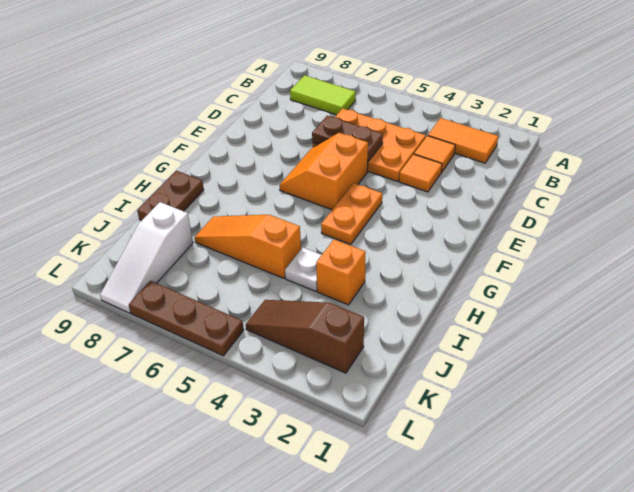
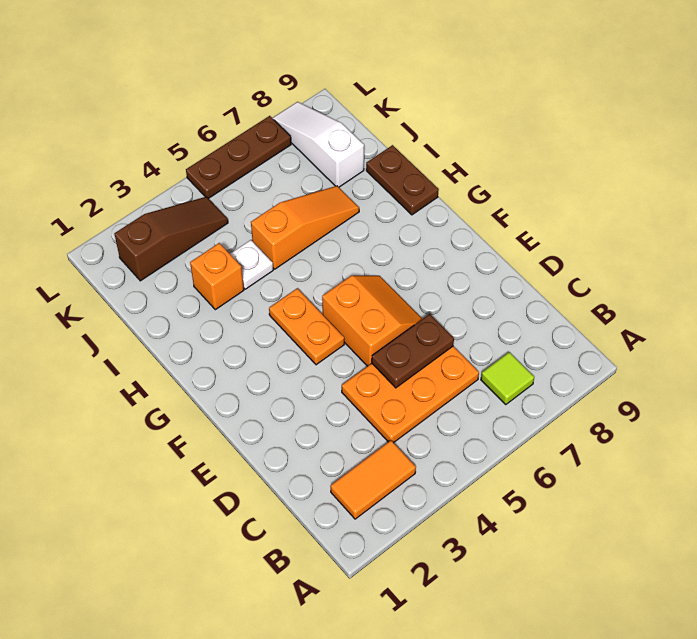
lime tile B7:B8 level 1 -> lime tile B7 level 1
orange tile C3 level 1 -> none
orange tile D3 level 1 -> none

